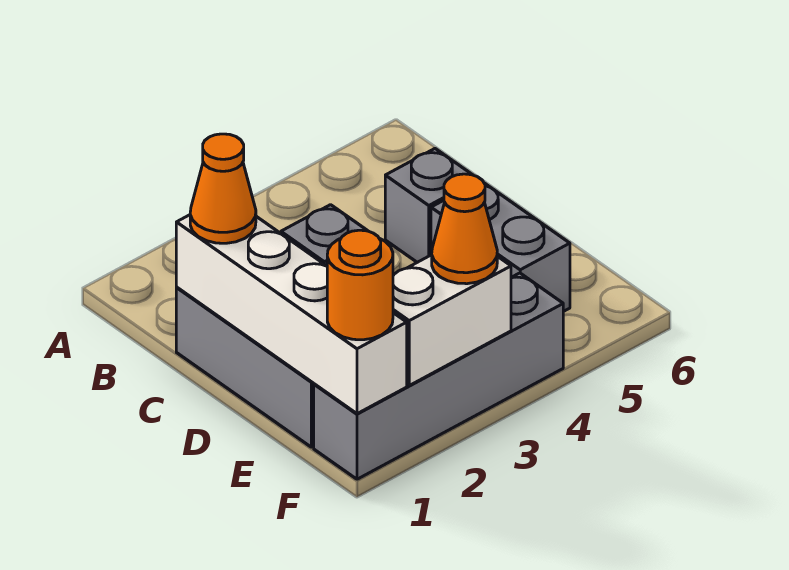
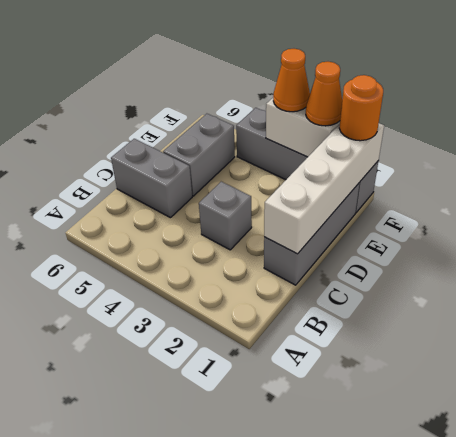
orange cone C1 level 3 -> orange cone F2 level 3
grey brick C5 level 1 -> grey brick C5:C6 level 1

